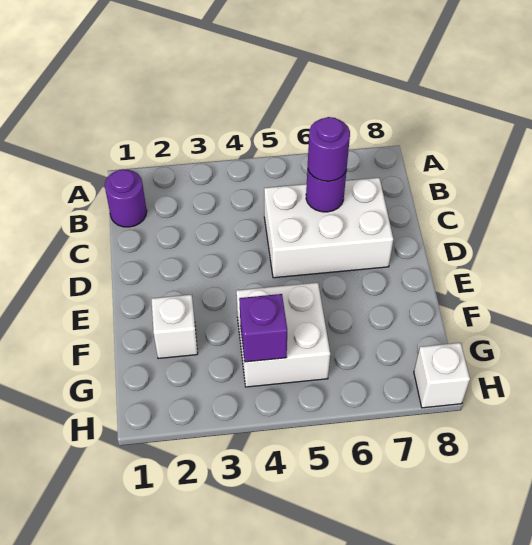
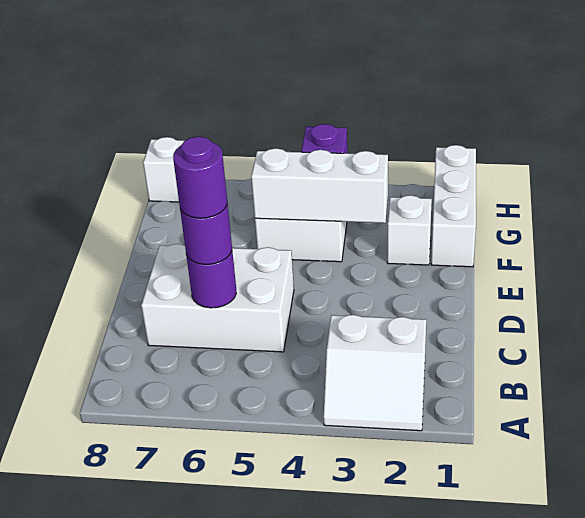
none -> white slope A2:B3 level 1 top B
purple round brick B1 level 1 -> purple round brick C6 level 4
none -> white brick F1:H1 level 1
none -> white brick F3:F5 level 2

